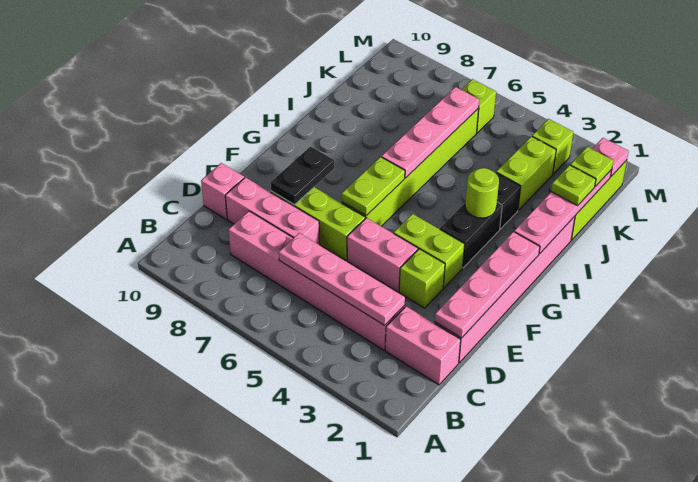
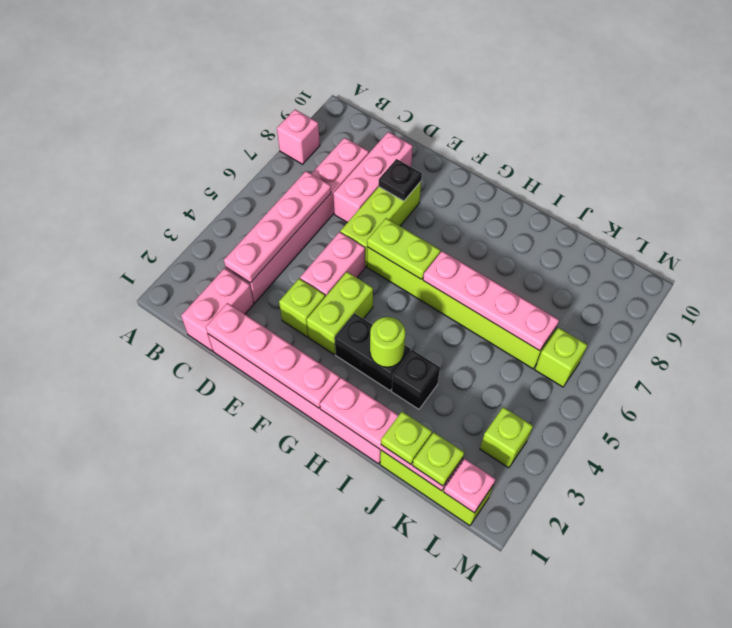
pink brick D10 level 1 -> pink brick A8 level 1
black plate E8:F8 level 2 -> black plate E8 level 2
lime brick J3:K3 level 1 -> none

